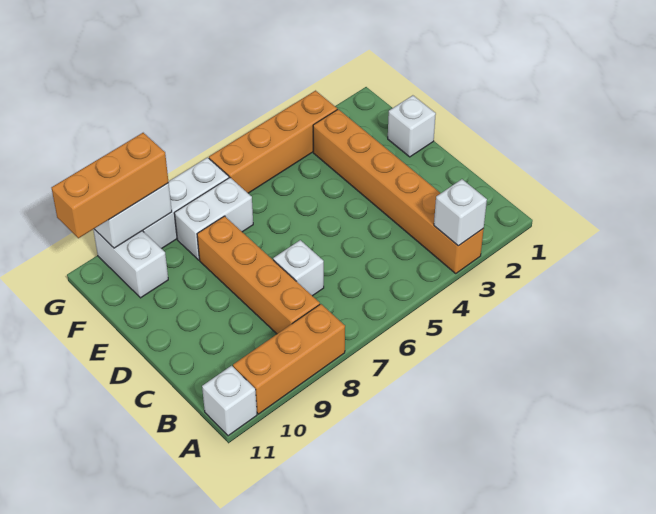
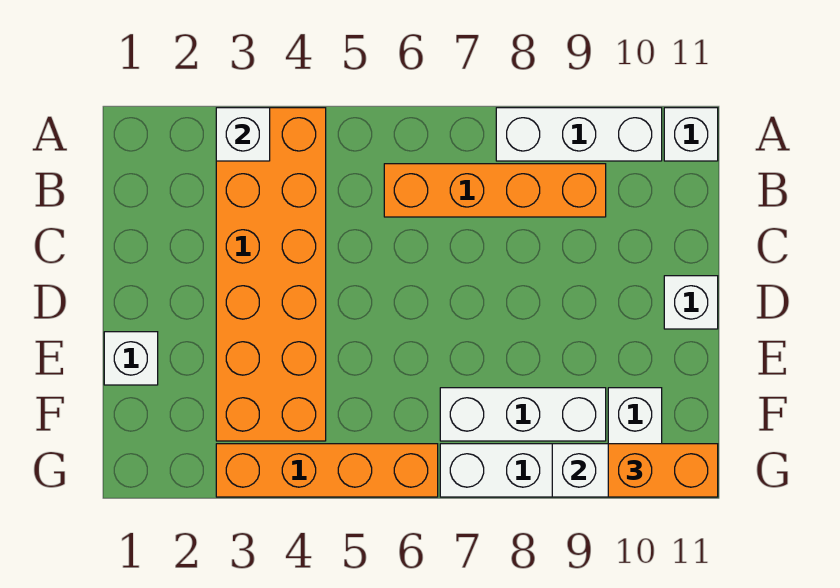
orange brick A3:F3 level 1 -> orange brick A3:F4 level 1
orange brick A8:A10 level 1 -> white brick A8:A10 level 1
orange brick B8:E8 level 1 -> orange brick B6:B9 level 1
white brick C7 level 1 -> white brick D11 level 1
white brick F7:F8 level 1 -> white brick F7:F9 level 1
orange brick G9:G11 level 3 -> orange brick G10:G11 level 3

